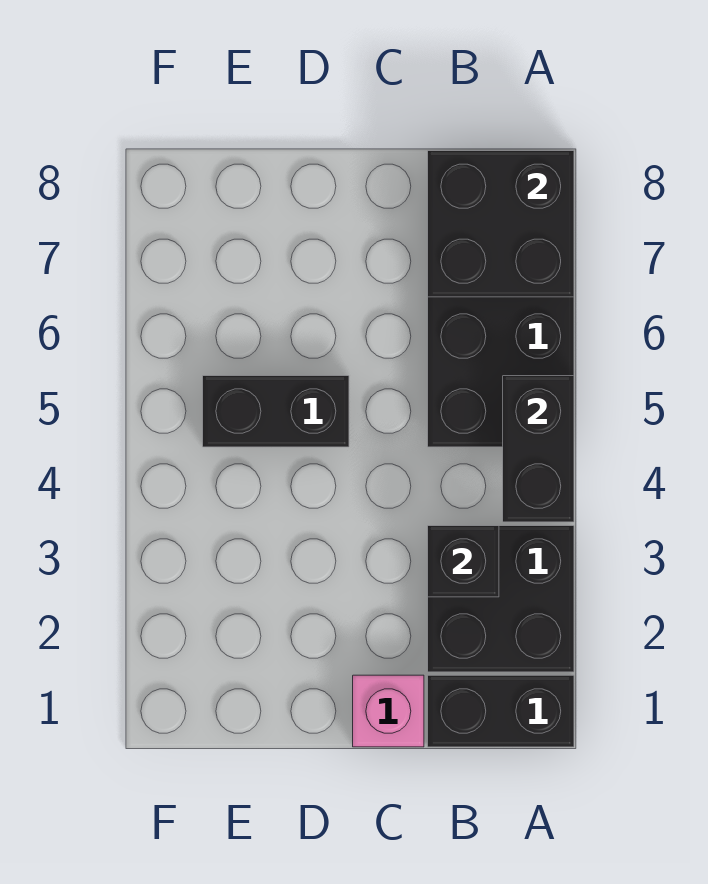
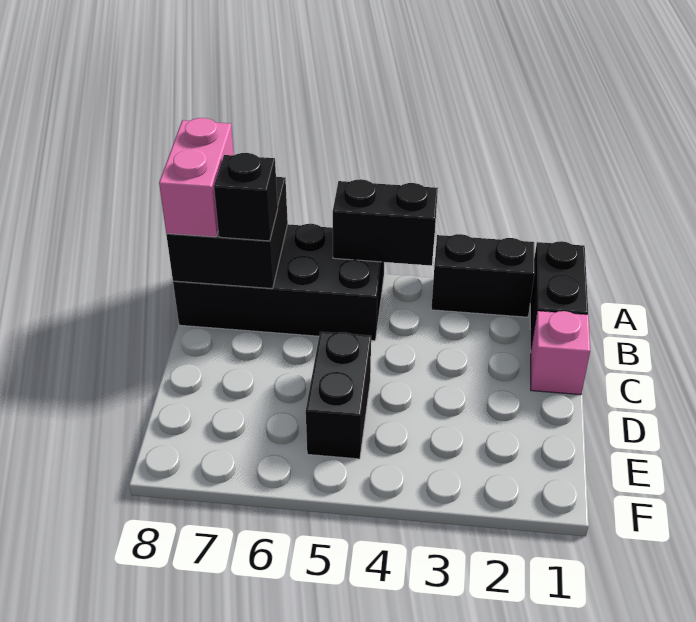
black brick A2:B3 level 1 -> black brick A2:A3 level 1
none -> pink brick A8:B8 level 3
black brick B3 level 2 -> black brick B7 level 3

